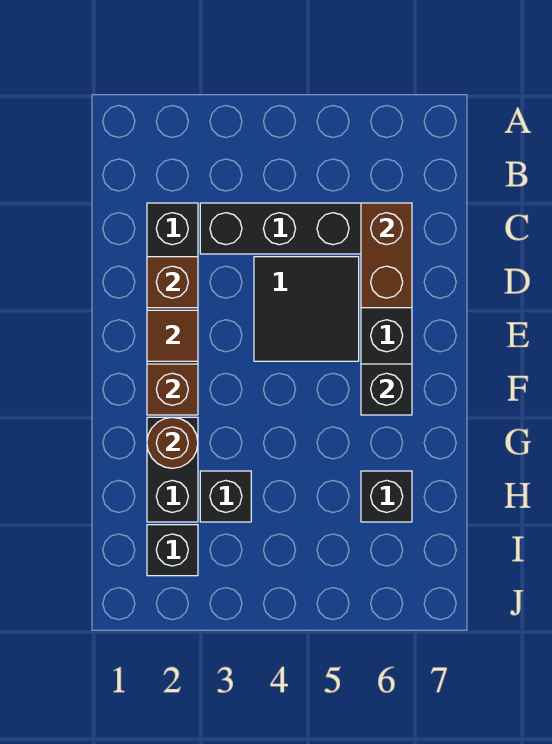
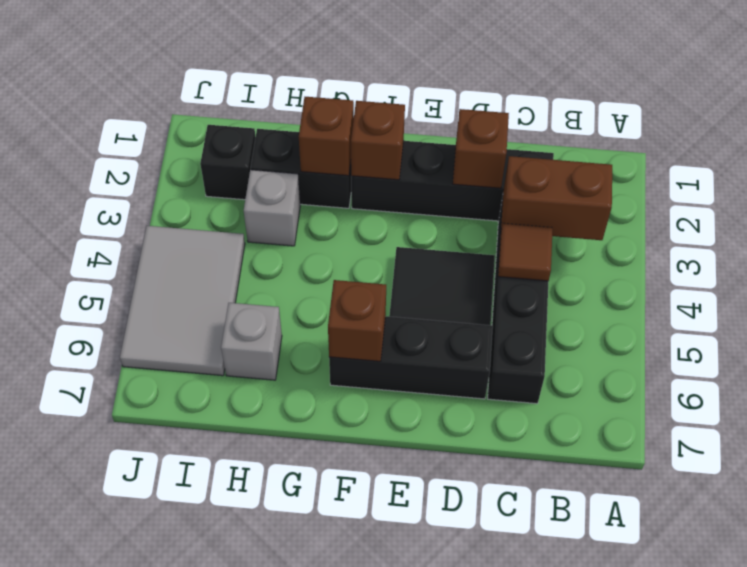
brown brick C6:D6 level 2 -> brown brick B3:C3 level 2
brown tile E2 level 2 -> brown tile C4 level 2
black brick F6 level 2 -> brown brick F6 level 2
brown round brick G2 level 2 -> brown brick G2 level 2
black brick H3 level 1 -> grey brick H3 level 1
black brick H6 level 1 -> grey brick H6 level 1
none -> grey tile I4:J6 level 1

